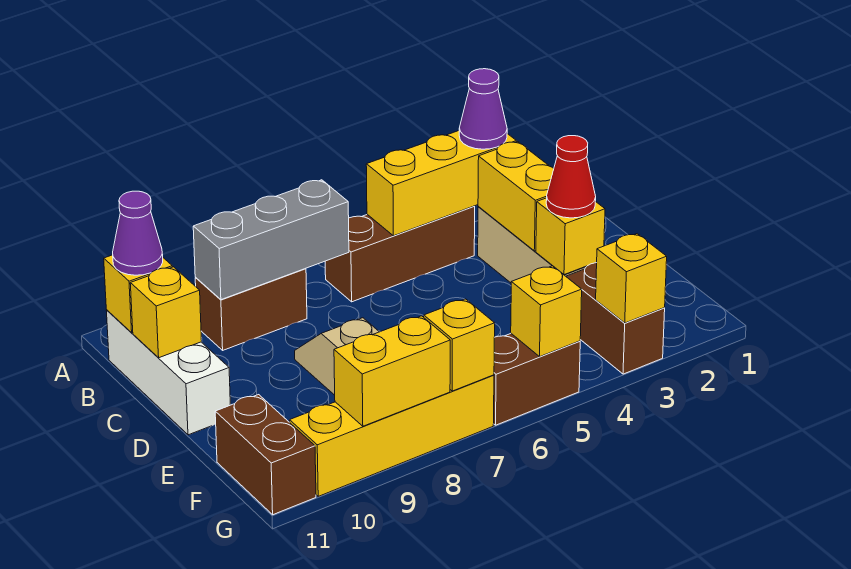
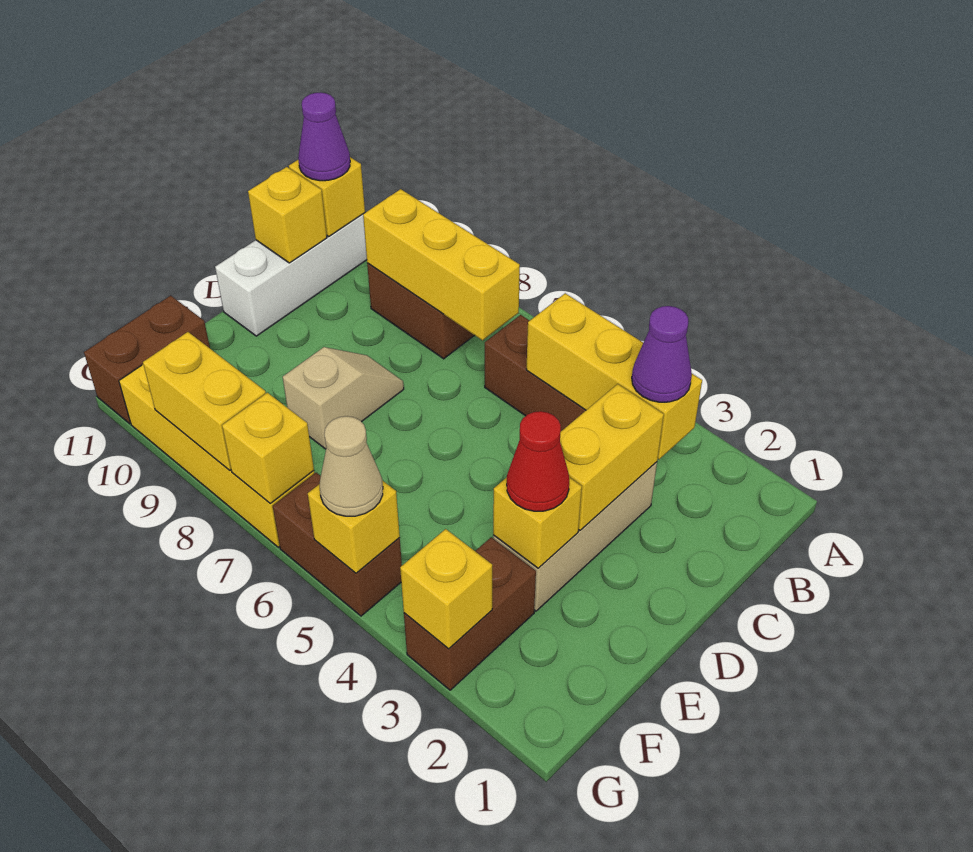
grey brick B7:B9 level 2 -> yellow brick B7:B9 level 2
none -> tan cone G5 level 3

